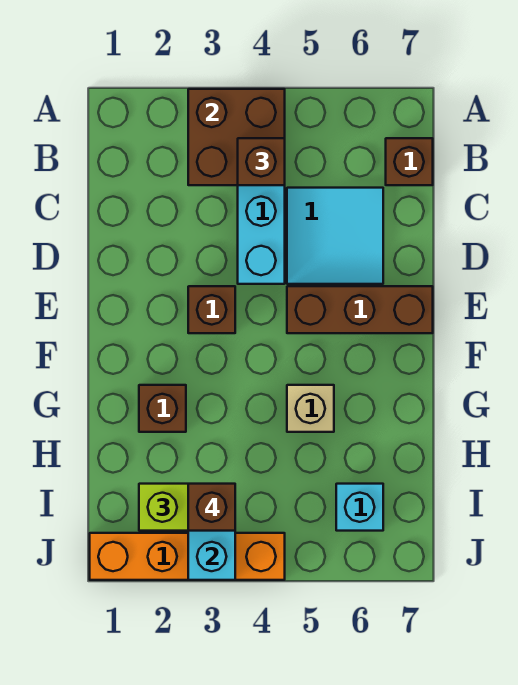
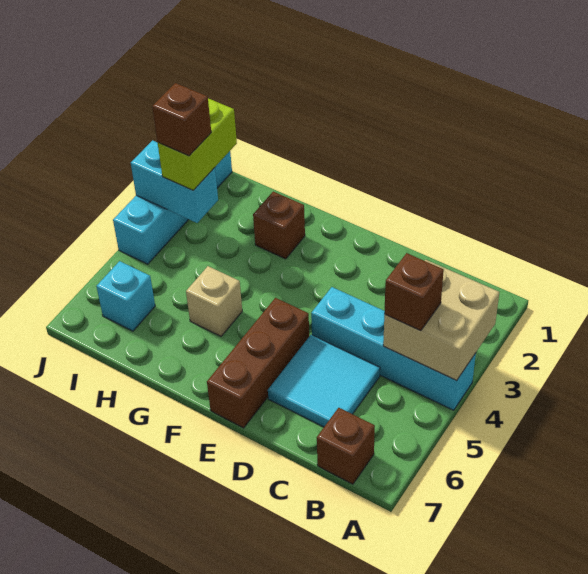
brown brick A3:B4 level 2 -> tan brick A3:B4 level 2
brown brick E3 level 1 -> none
orange brick J1:J4 level 1 -> cyan brick J1:J4 level 1

